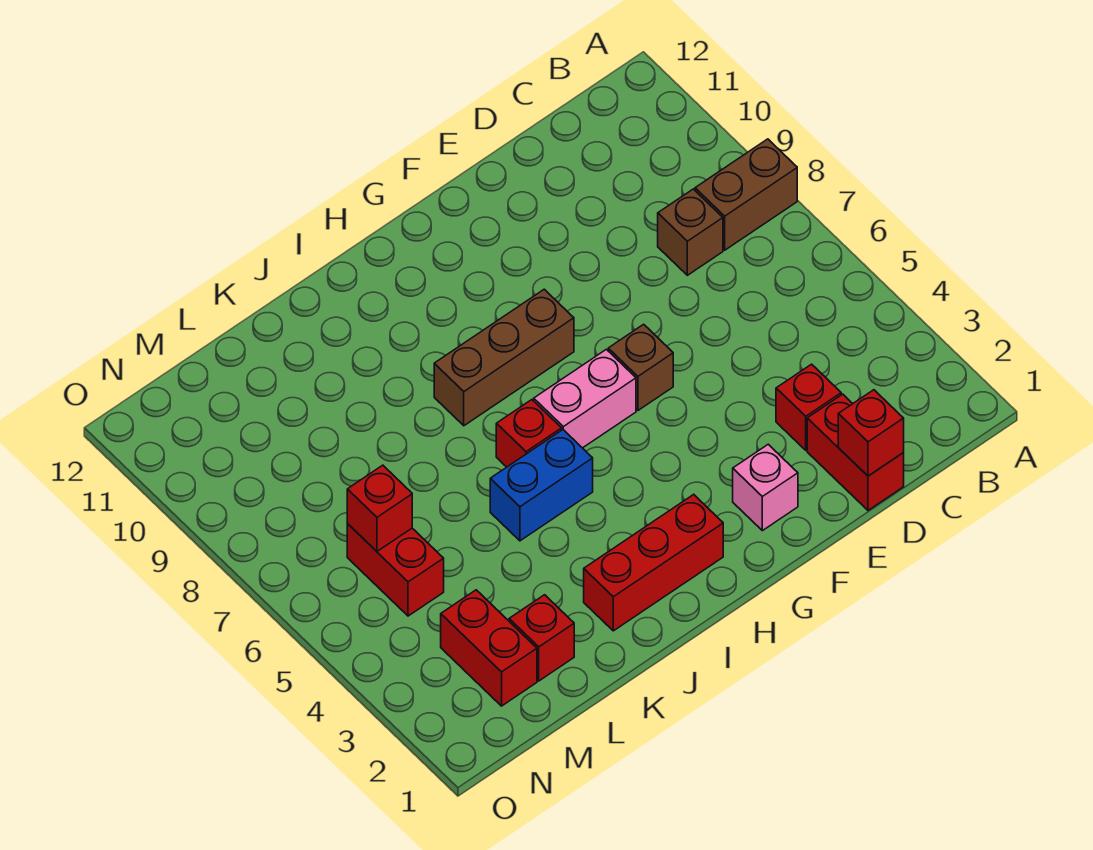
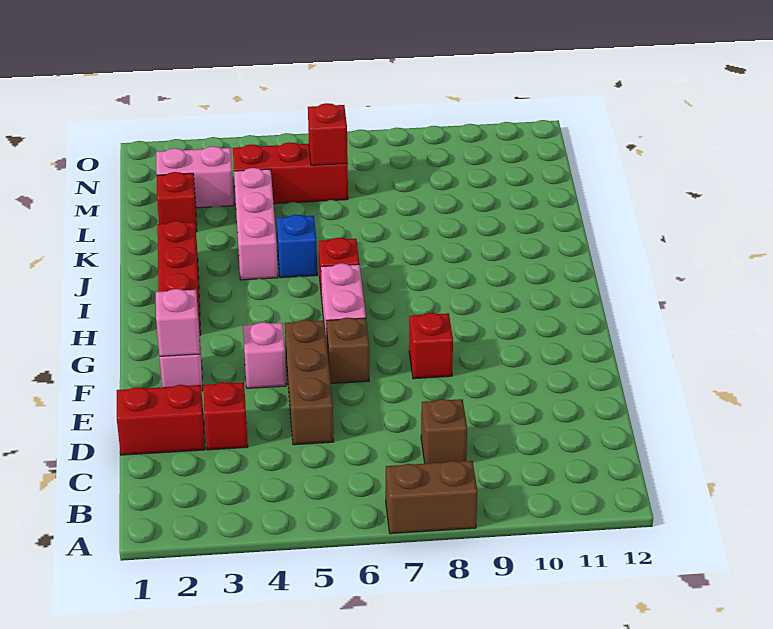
brown brick A8:B8 level 1 -> brown brick A7:A8 level 1
red brick D1 level 2 -> red brick F8 level 1
none -> pink brick F2 level 2
none -> pink brick F4 level 1
brown brick G8:I8 level 1 -> brown brick D5:F5 level 1
blue brick I5:J5 level 1 -> blue brick J5 level 1
none -> pink brick J4:L4 level 1
red brick M2:M3 level 1 -> pink brick M2:M3 level 1
red brick M5:M6 level 1 -> red brick M4:M6 level 1

